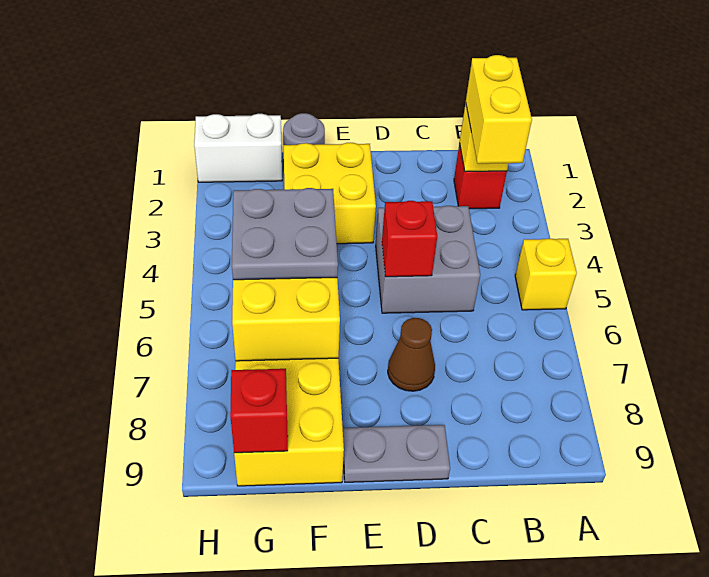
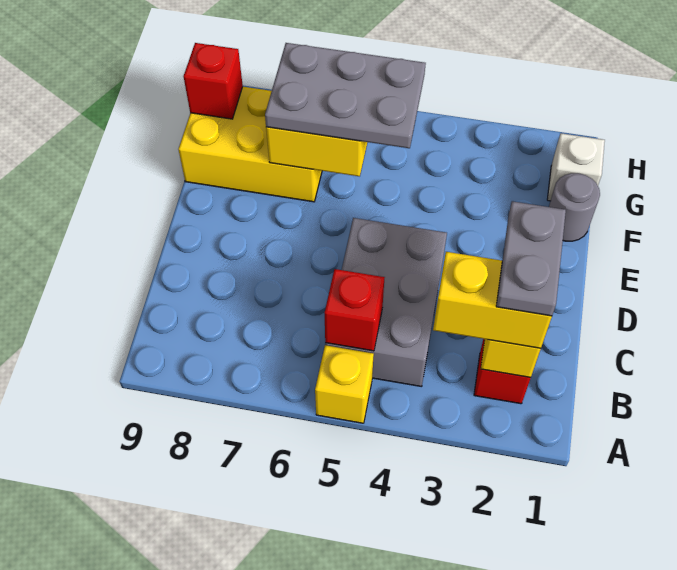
grey brick C4:D5 level 1 -> grey brick B4:D5 level 1
red brick D5 level 2 -> red brick B5 level 2
brown cone D7 level 1 -> none
grey plate D9:E9 level 1 -> grey plate B2:C2 level 4
yellow brick E2:F3 level 1 -> none
grey plate F5:G6 level 3 -> grey plate F5:G7 level 3
white brick G1:H1 level 1 -> white brick G1 level 1

